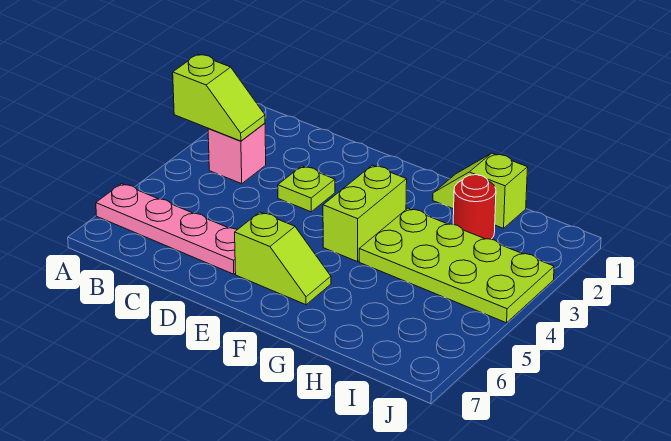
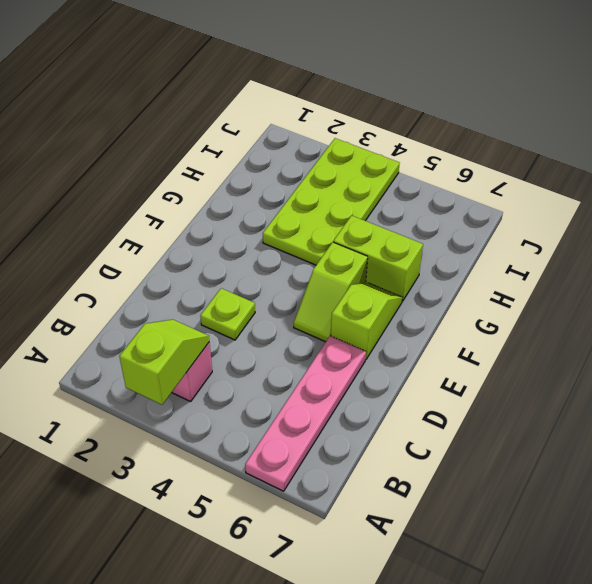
lime brick F3:F4 level 1 -> lime brick G5:G6 level 1
lime slope G1:H1 level 1 top H -> lime slope E5:F5 level 1 top F
red round brick H2 level 1 -> none

